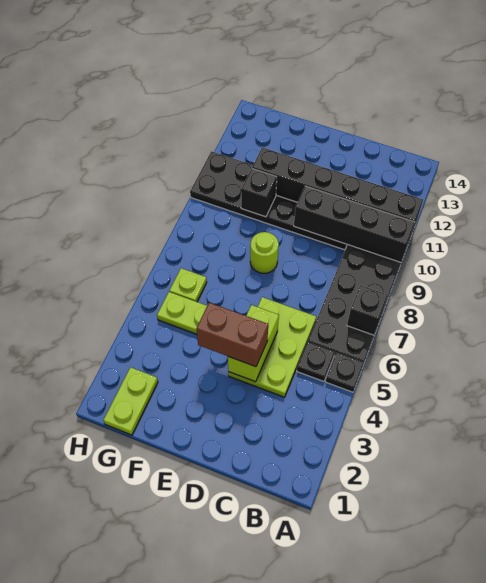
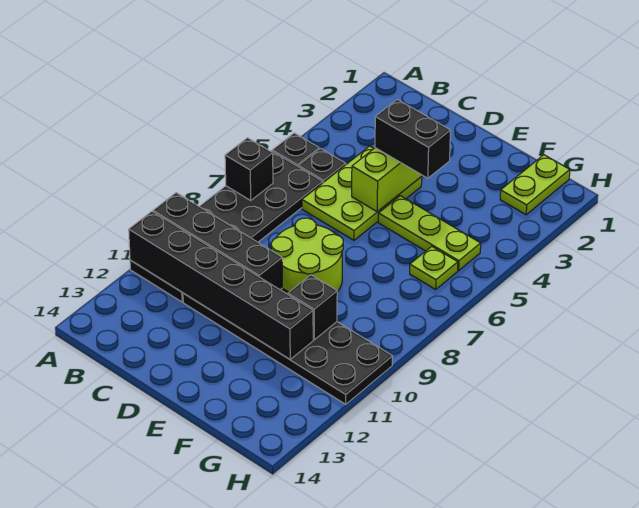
brown brick D4:E4 level 3 -> black brick D4:E4 level 3
lime round brick E8 level 1 -> lime round brick D8:E9 level 1

